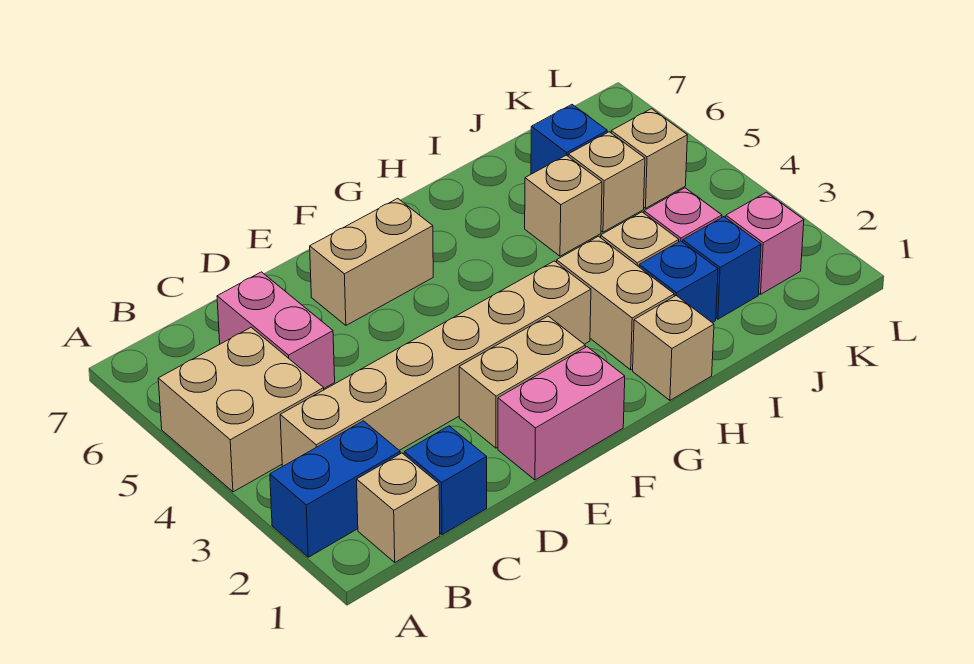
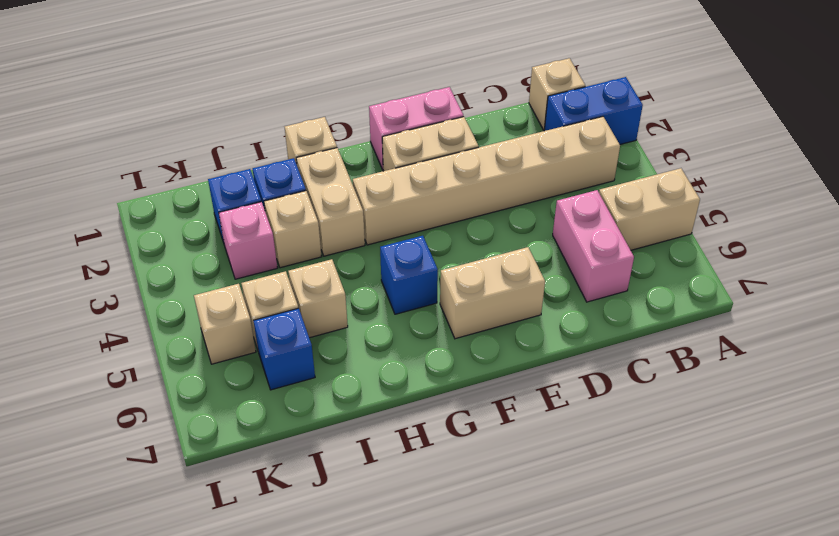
tan brick A4:B5 level 1 -> tan brick A5:B5 level 1
blue brick C1 level 1 -> blue brick G5 level 1
pink brick K2 level 1 -> none

